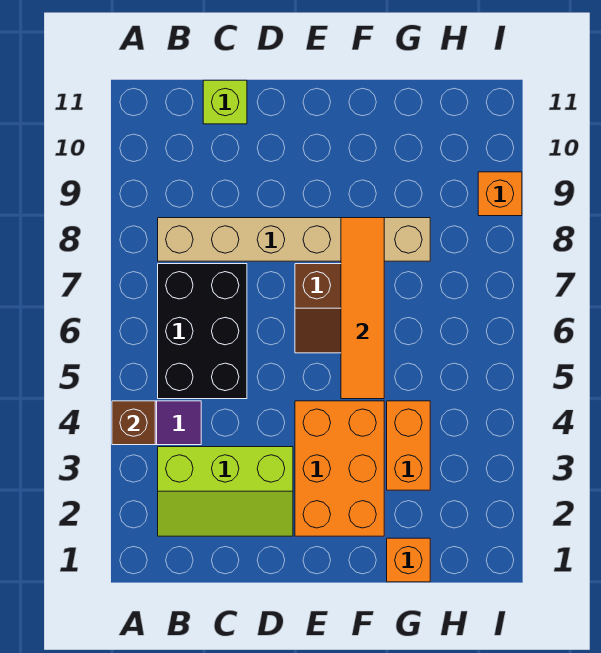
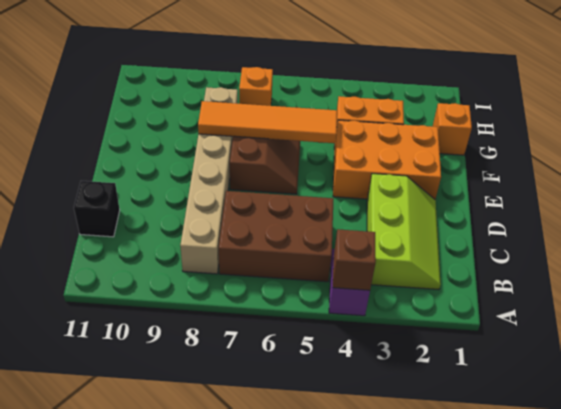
black brick B5:C7 level 1 -> brown brick B5:C7 level 1
lime brick C11 level 1 -> black brick C11 level 1
orange brick I9 level 1 -> orange brick H7 level 1

